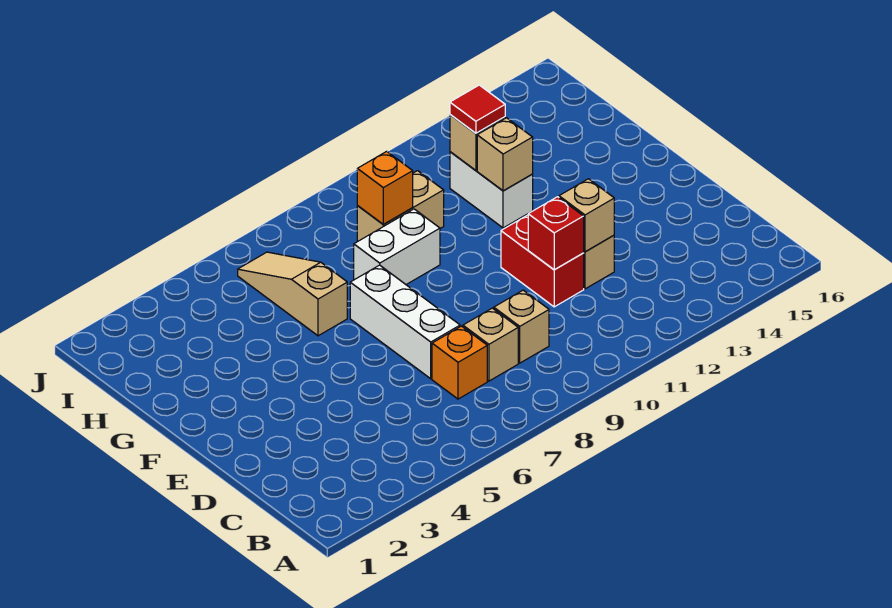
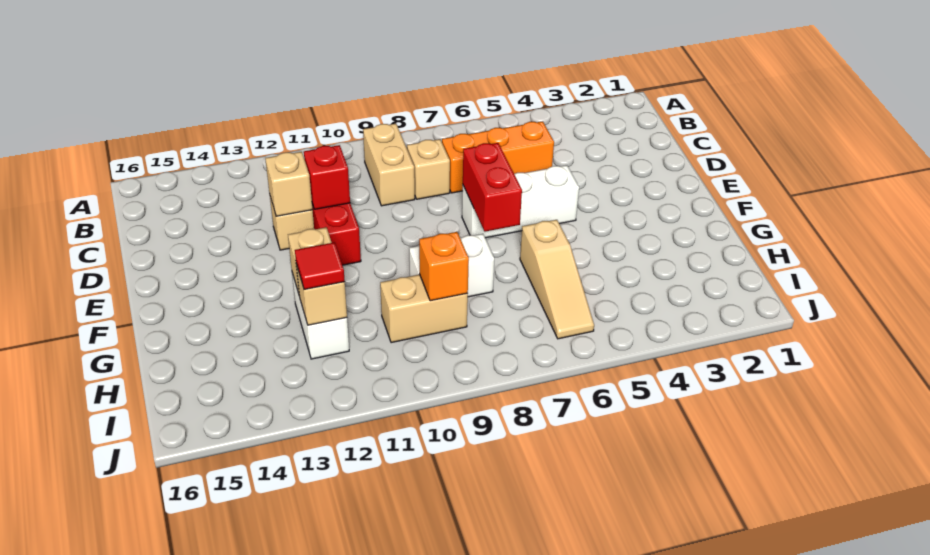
orange brick C7 level 1 -> orange brick C5:C7 level 1
tan brick C9 level 1 -> tan brick B9:C9 level 1
white brick D7:F7 level 1 -> white brick E5:E7 level 1
none -> red brick E7:F7 level 2

